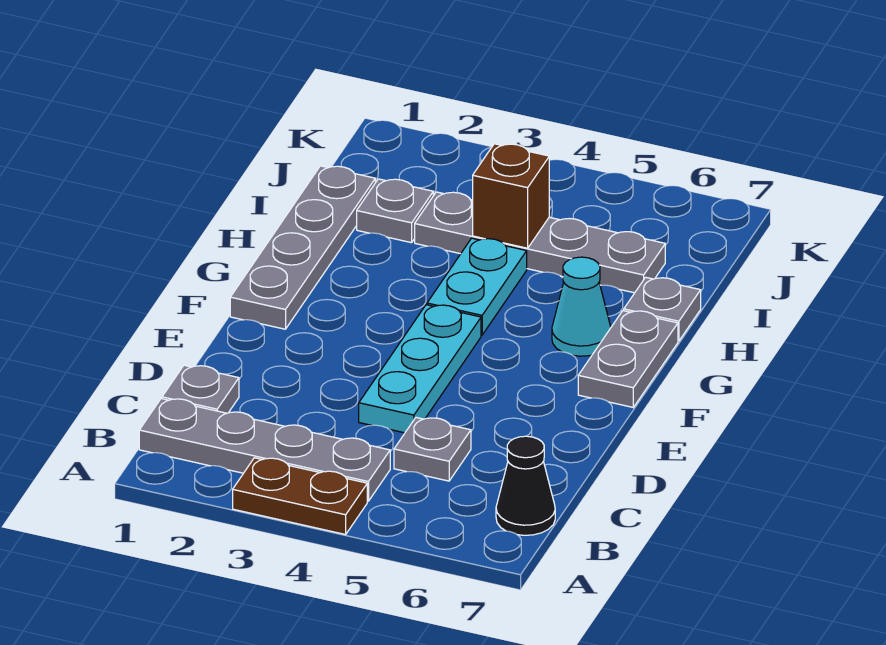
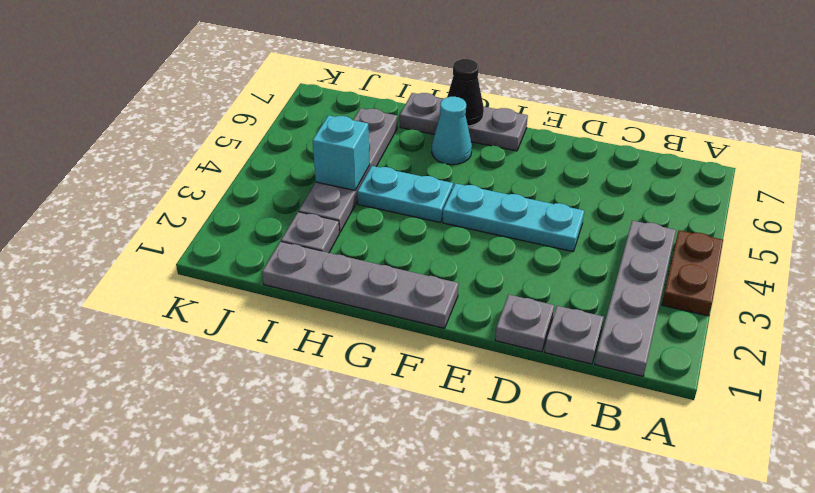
black cone B7 level 1 -> black cone G7 level 2
grey plate C5 level 1 -> grey plate D1 level 1
brown brick I4 level 2 -> cyan brick I4 level 2

